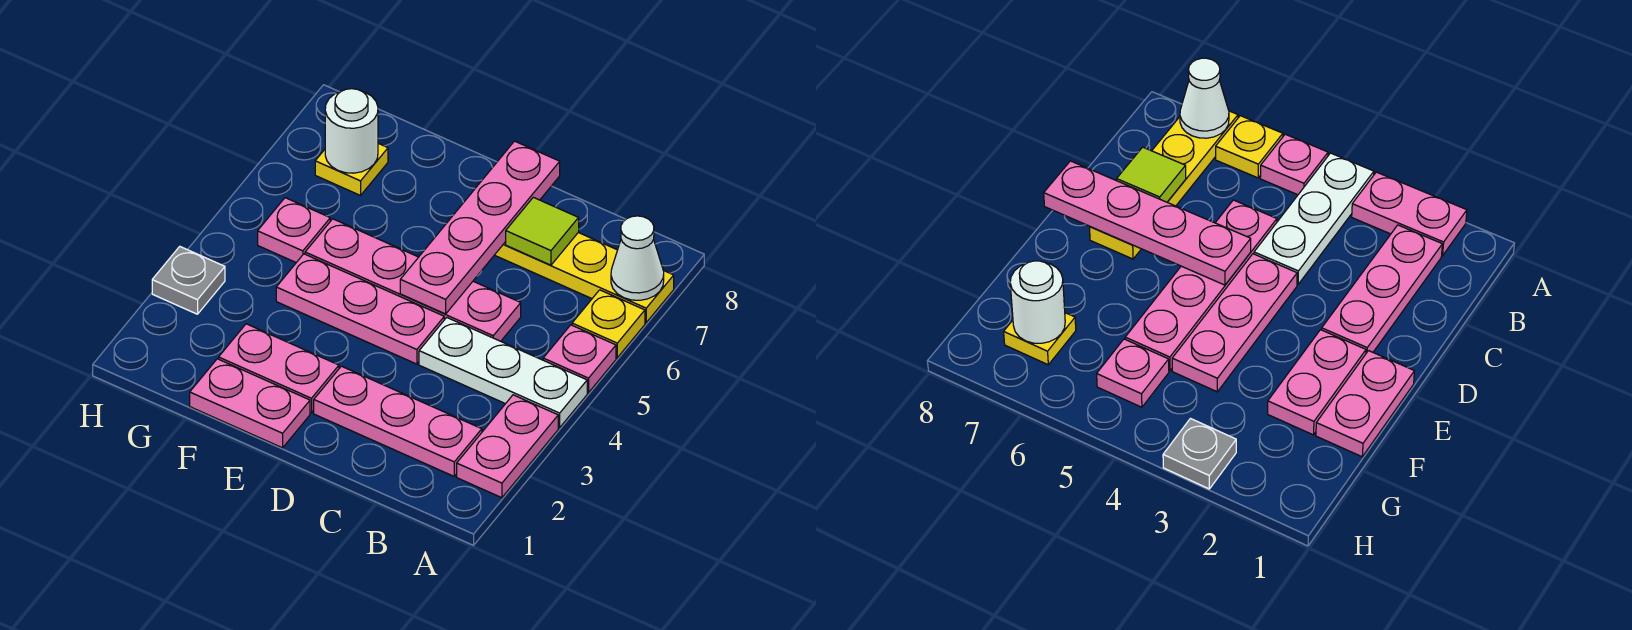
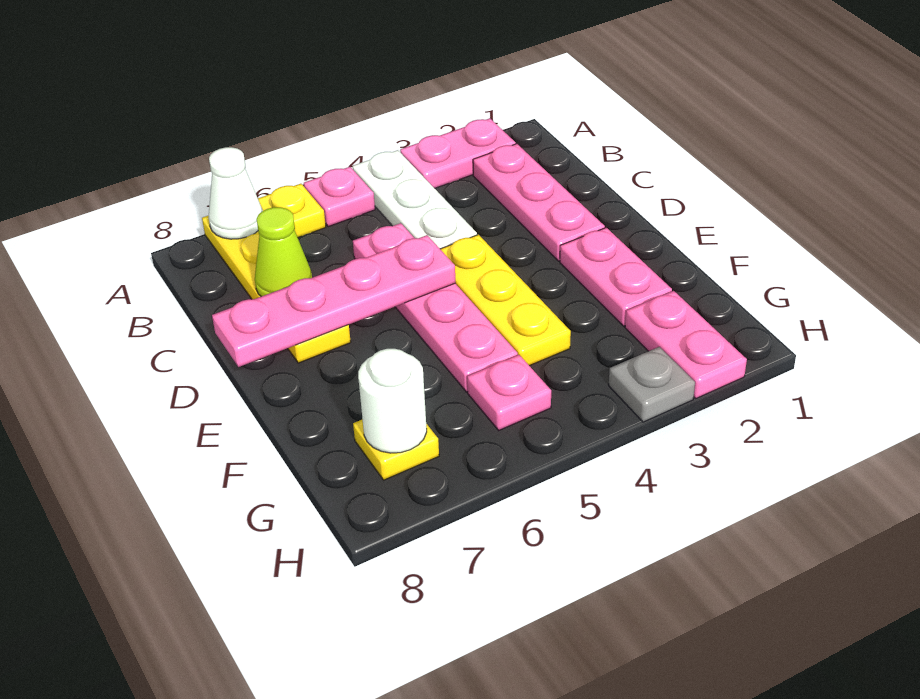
lime tile C7 level 2 -> lime cone C7 level 2
pink plate D4:F4 level 1 -> yellow plate D4:F4 level 1
pink plate E1:F1 level 1 -> pink plate G2:H2 level 1

